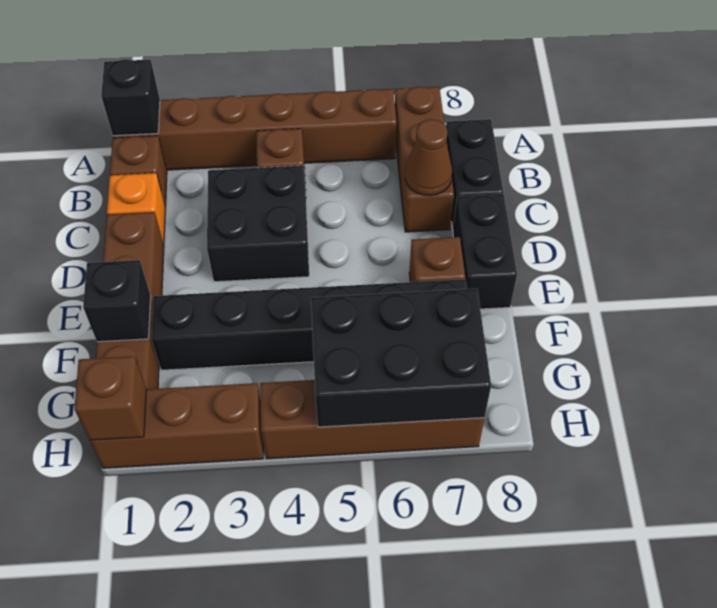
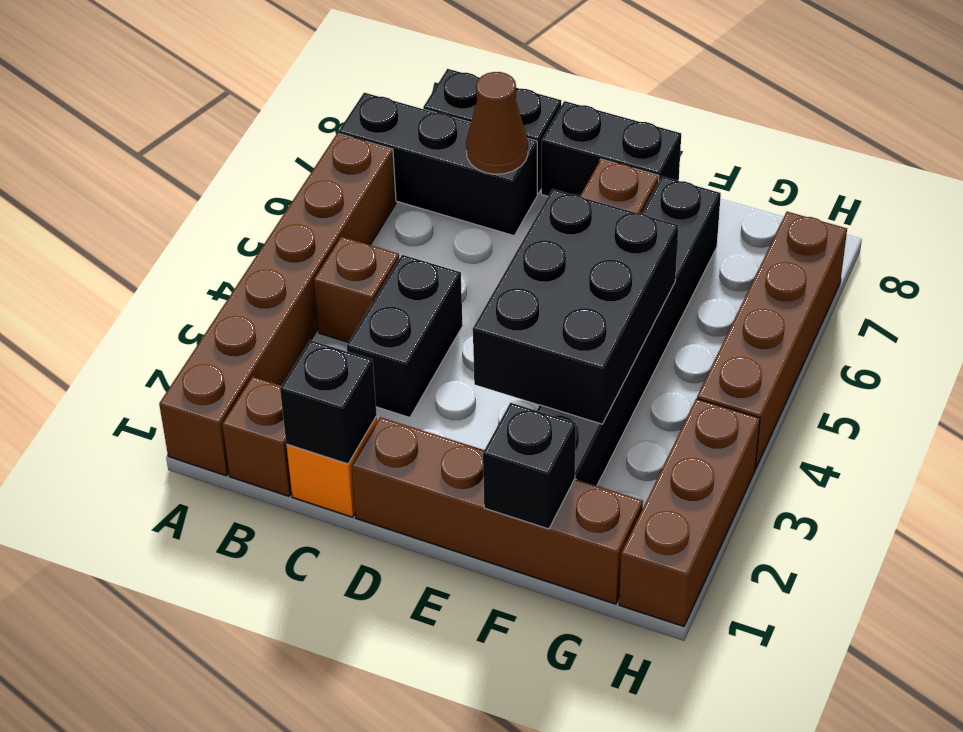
black brick A1 level 2 -> black brick C1 level 2
brown brick A7:C7 level 1 -> black brick A7:C7 level 1
black brick C3:D4 level 1 -> black brick C3:C4 level 1
black brick G5:H7 level 2 -> black brick E3:F5 level 2
brown brick H1 level 2 -> none

